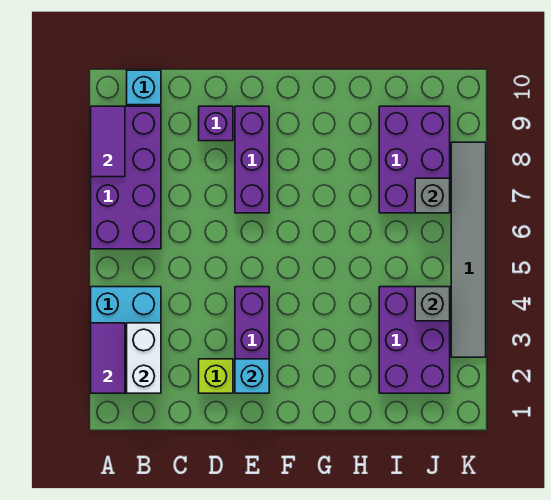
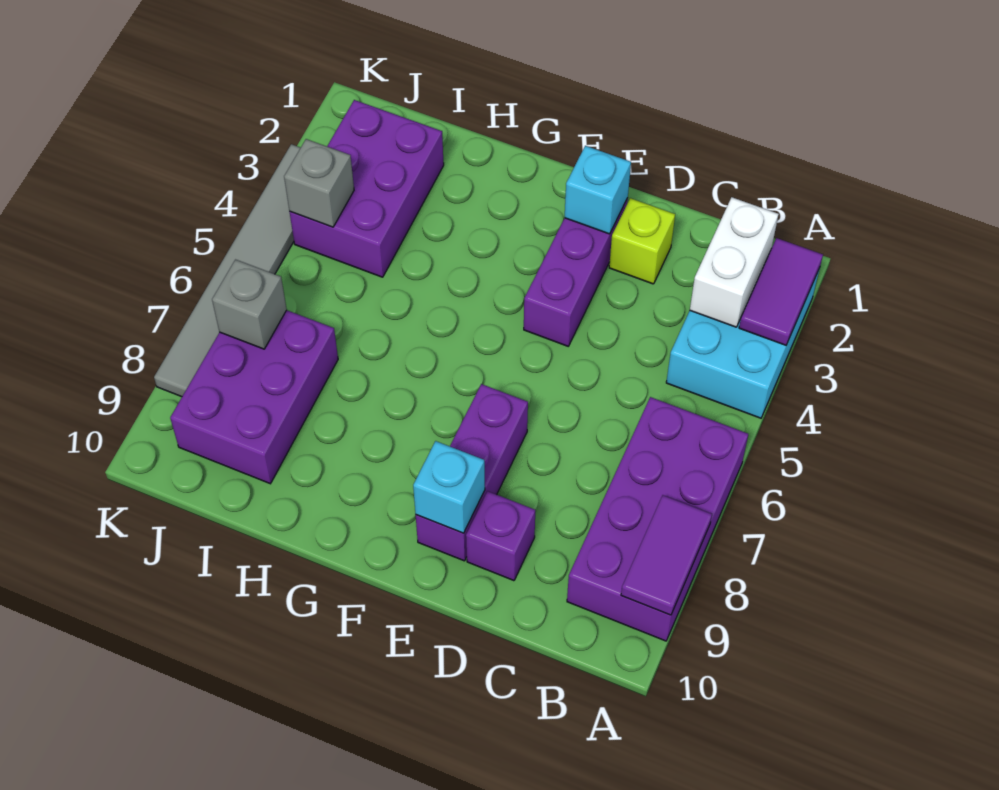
cyan brick B10 level 1 -> cyan brick E9 level 2

